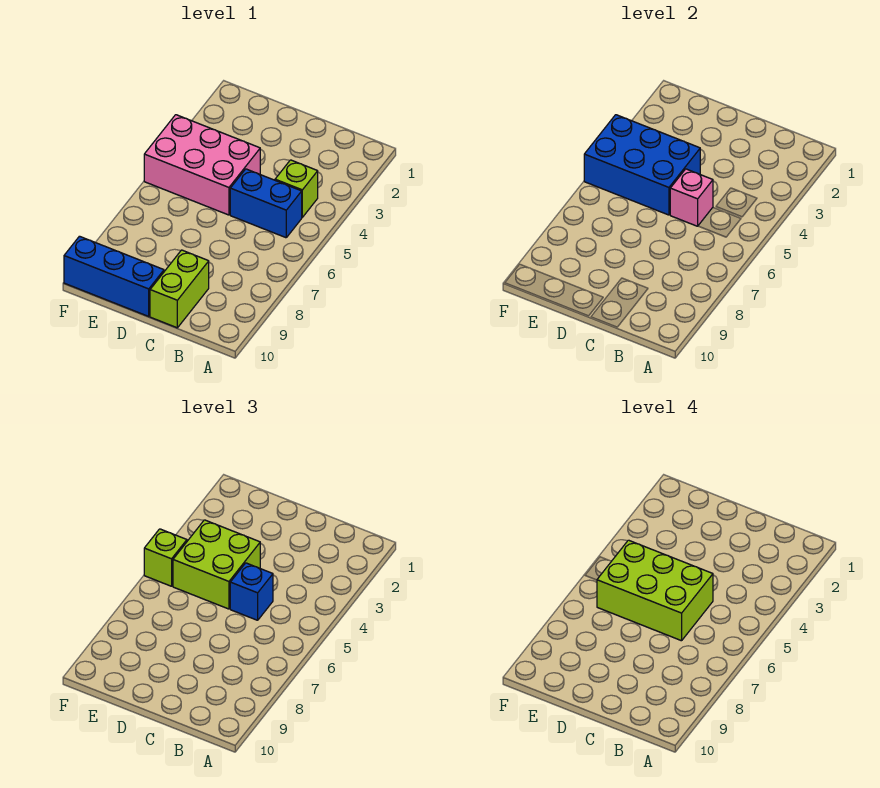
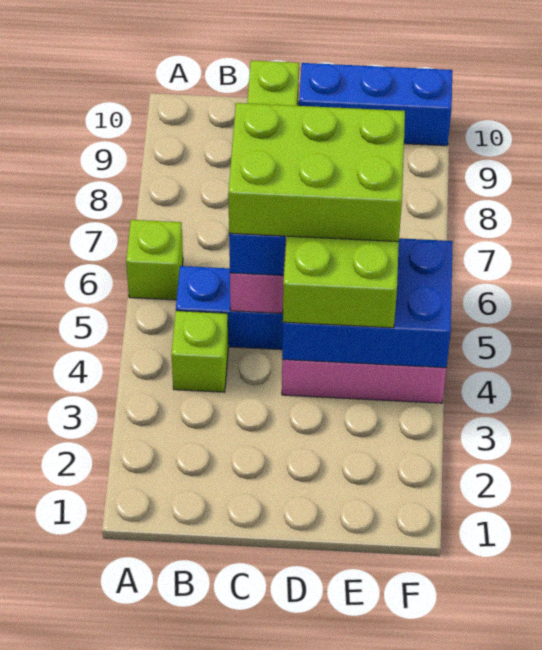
lime brick F5 level 3 -> lime brick A6 level 1

